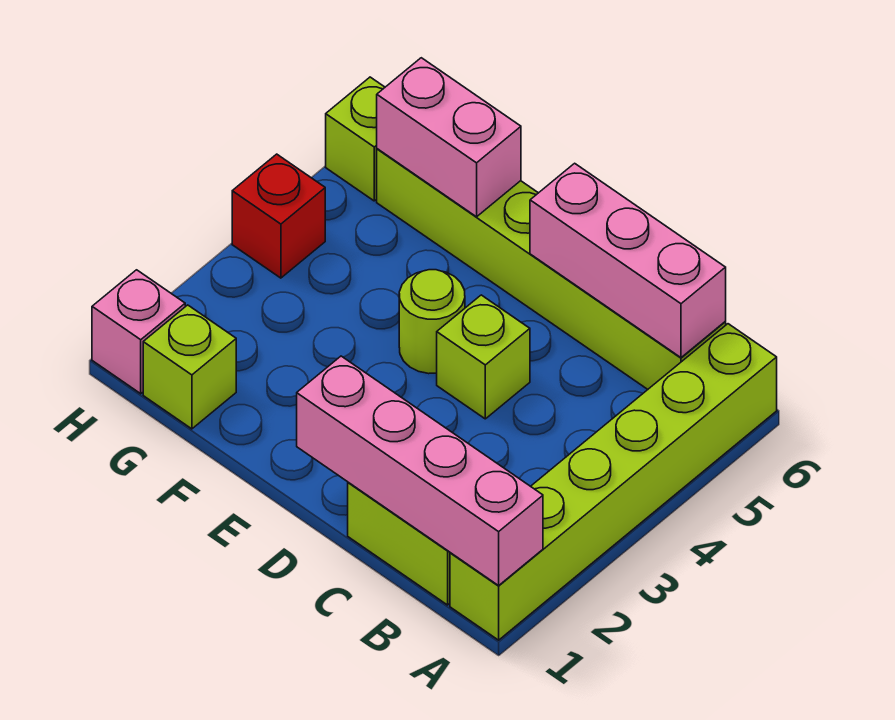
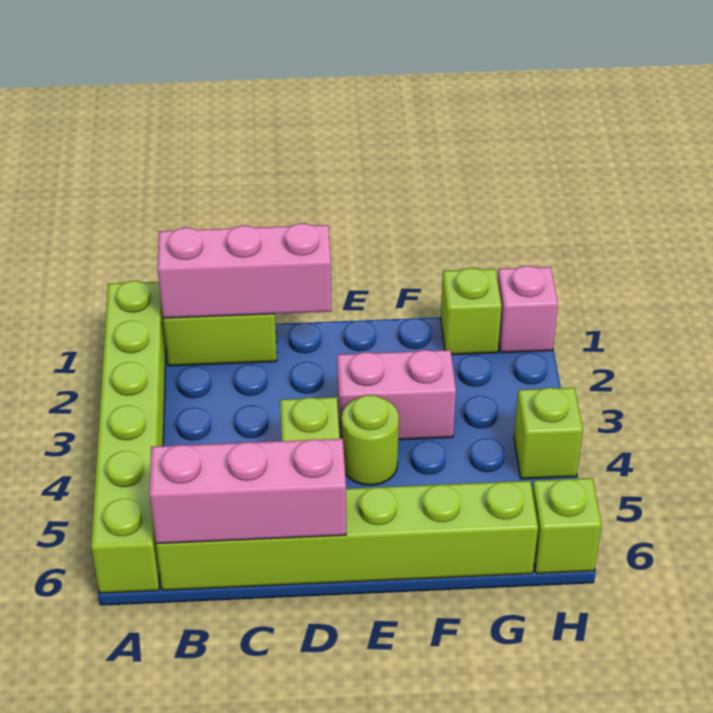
pink brick A1:D1 level 2 -> pink brick B1:D1 level 2
pink brick F6:G6 level 2 -> pink brick E3:F3 level 1
red brick H4 level 1 -> lime brick H4 level 1

